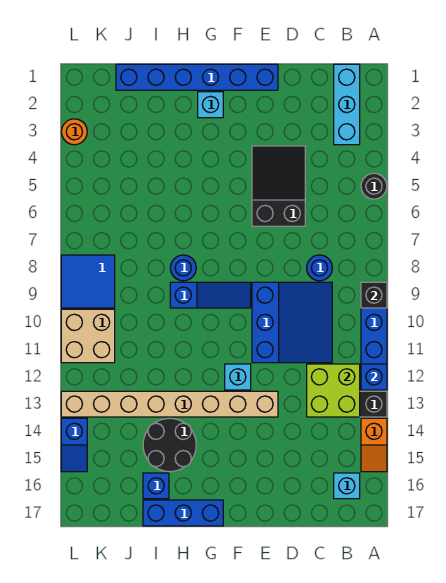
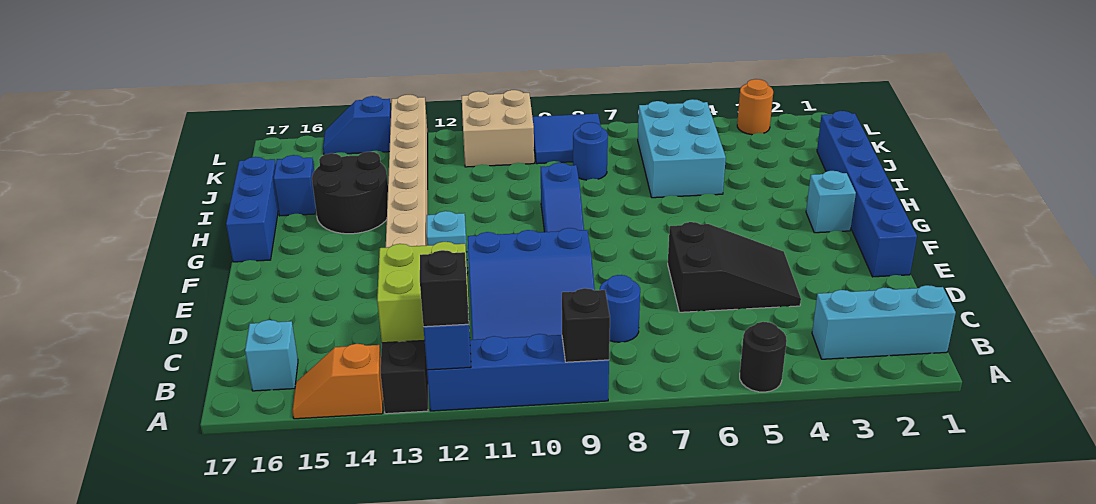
none -> black brick A12 level 3
blue round brick H8 level 1 -> blue round brick J8 level 1
none -> cyan brick I5:K6 level 1

